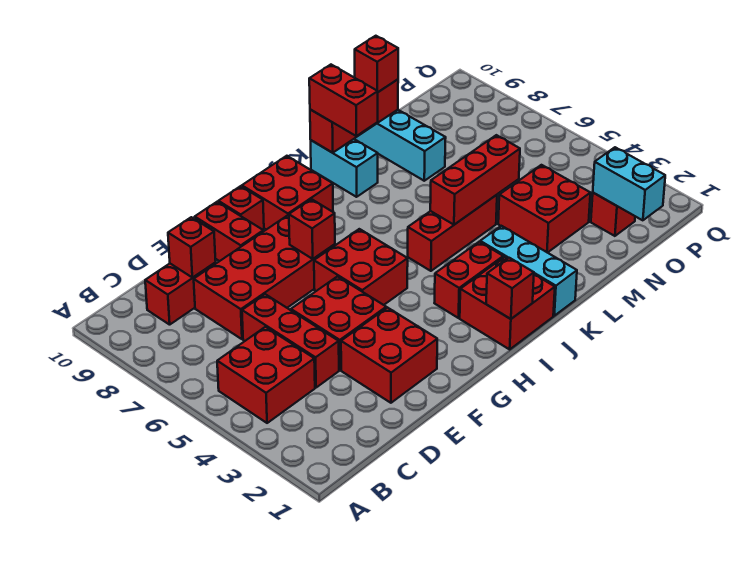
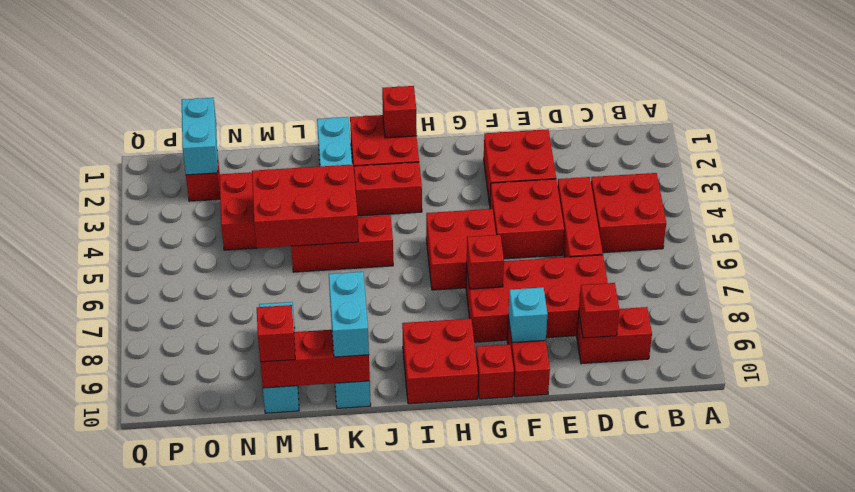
none -> cyan brick F9 level 2
red brick K5:M5 level 2 -> red brick K4:M5 level 2
red brick K9:K10 level 3 -> cyan brick K9:K10 level 3

